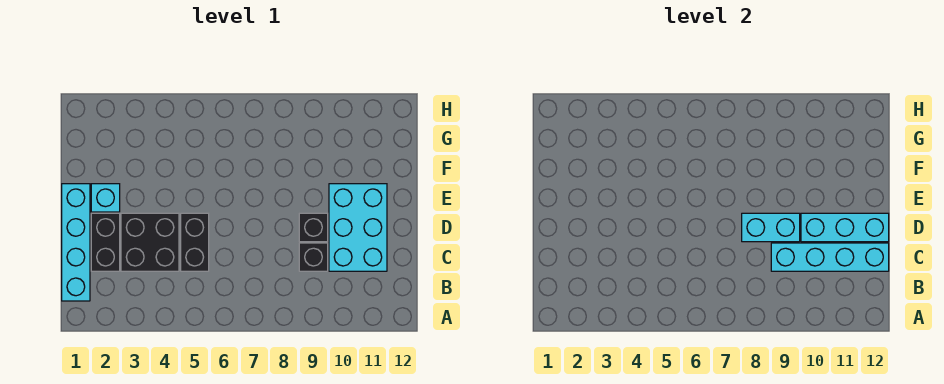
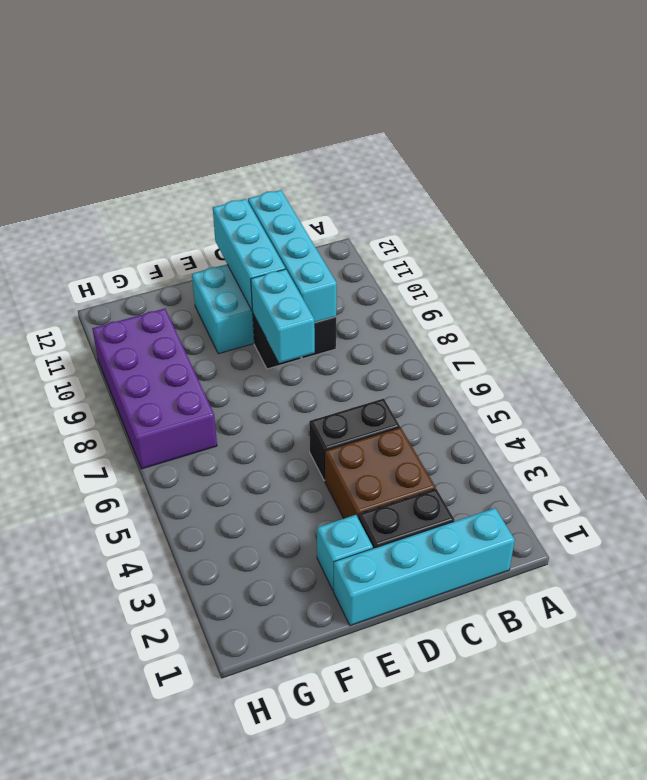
black brick C3:D4 level 1 -> brown brick C3:D4 level 1
none -> purple brick G7:H10 level 1

